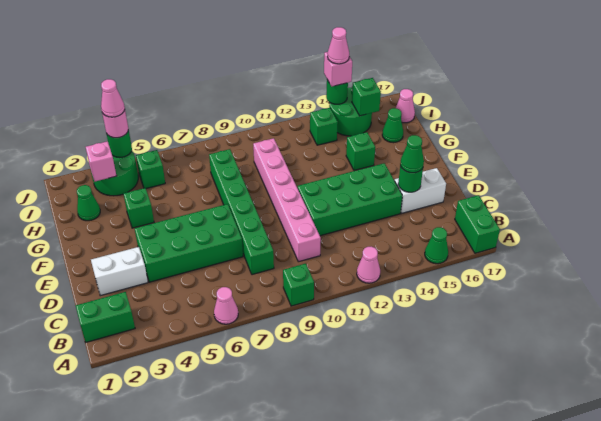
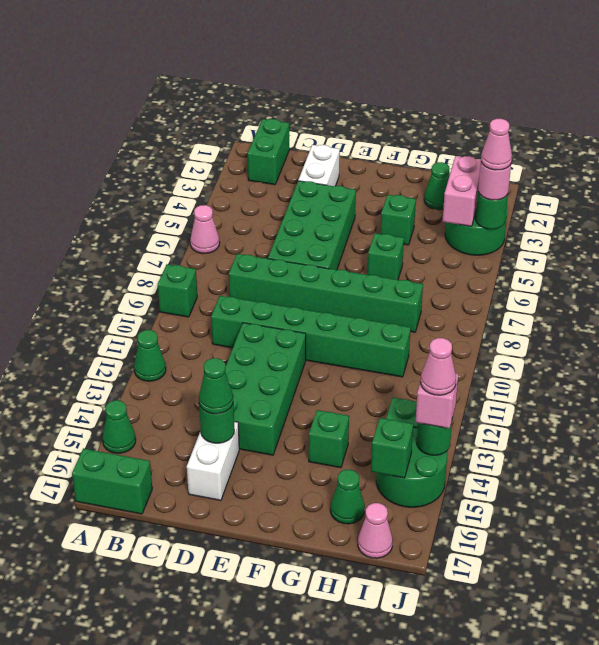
pink cone A12 level 1 -> green cone A12 level 1
pink brick C10:H10 level 1 -> green brick C10:H10 level 1
pink brick I3 level 2 -> pink brick I3:I4 level 2
green brick I5 level 1 -> green brick G6 level 1

